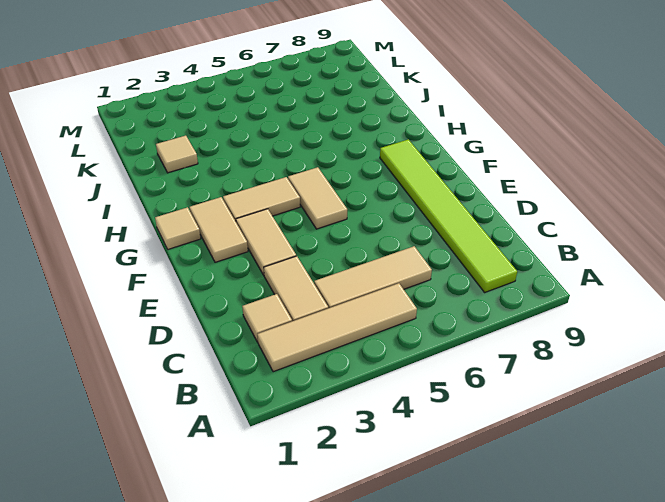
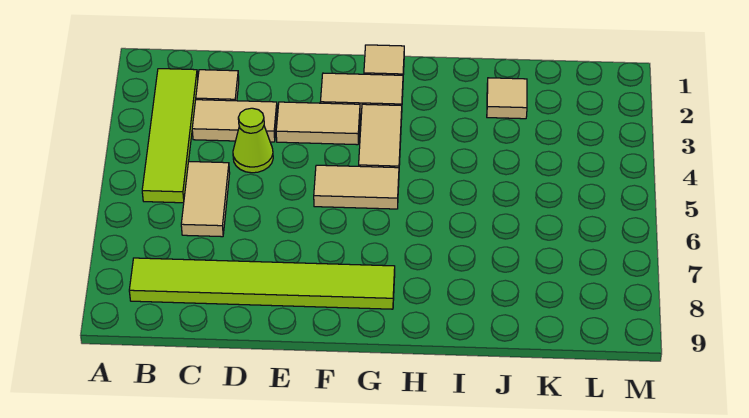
tan tile B2:B5 level 1 -> lime tile B2:B5 level 1
tan tile C4:C6 level 1 -> tan tile C5:C6 level 1
none -> lime cone D4 level 1

